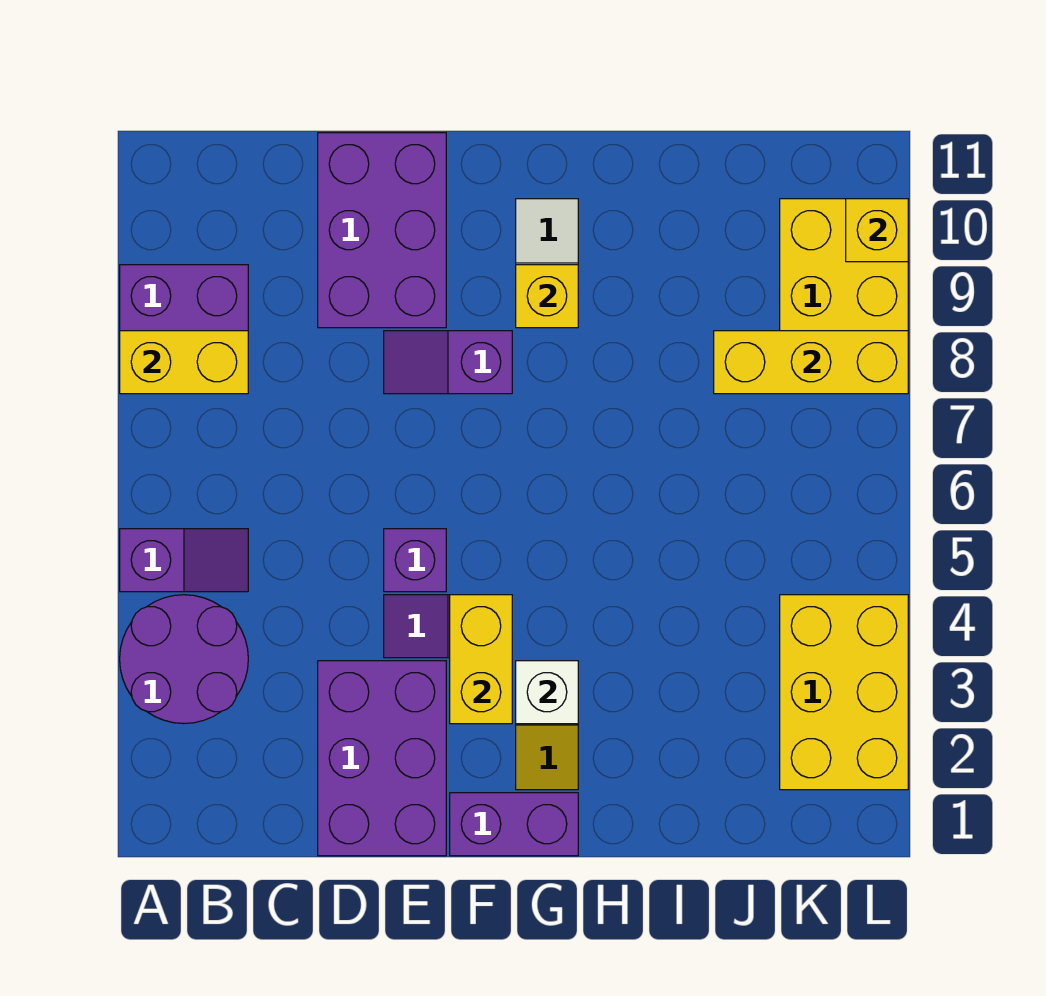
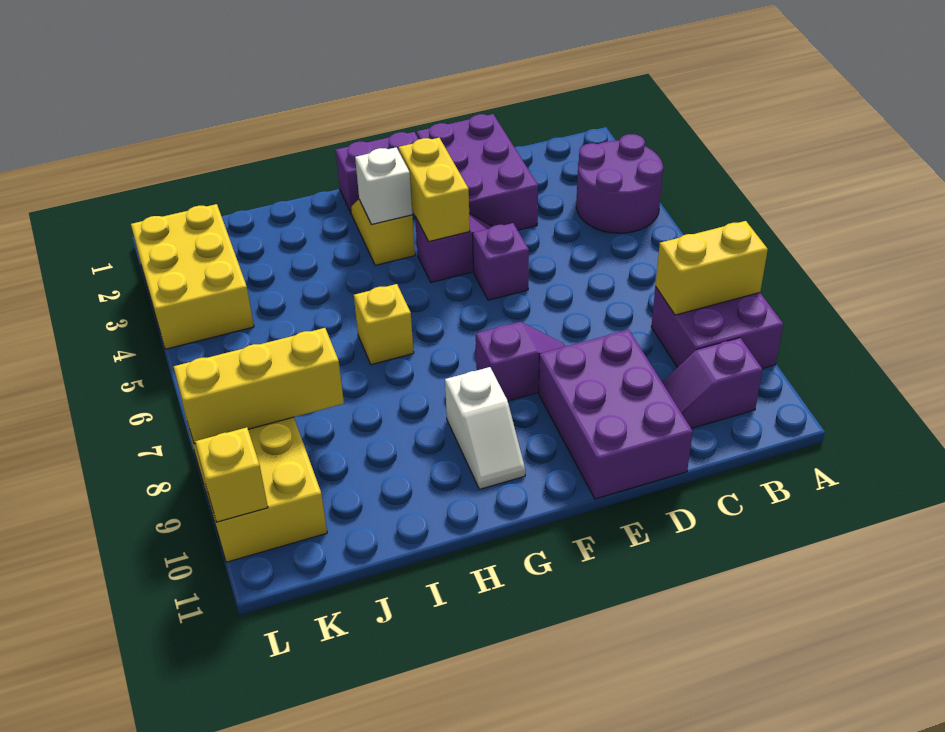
purple slope A5:B5 level 1 top A -> purple slope B10:C10 level 1 top B
yellow brick G9 level 2 -> yellow brick H6 level 1

